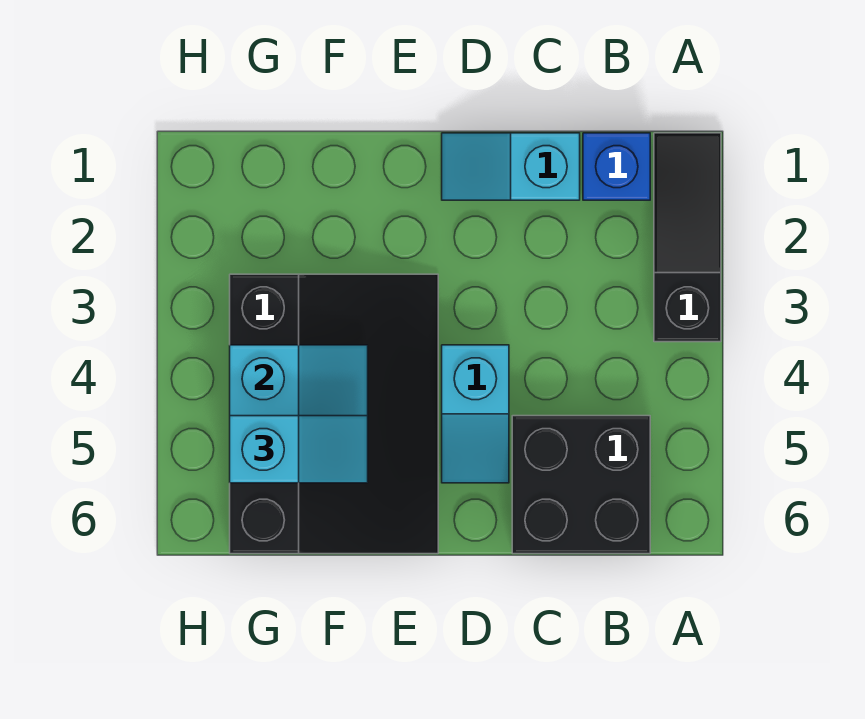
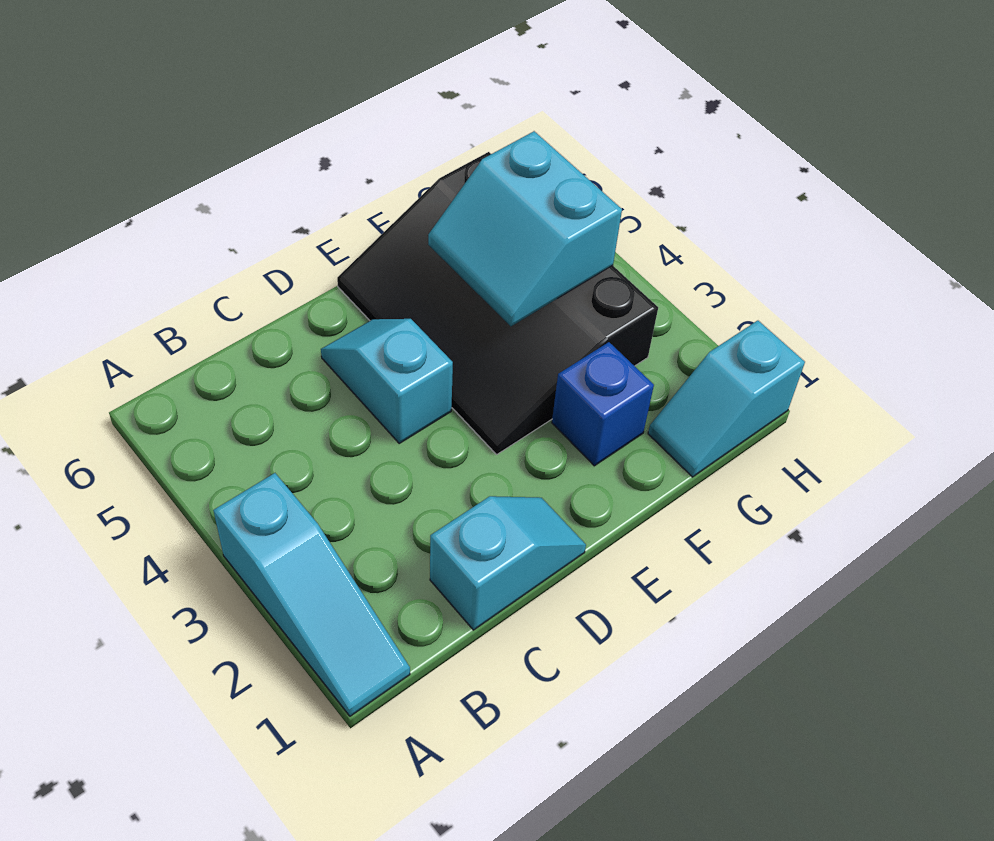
black slope A1:A3 level 1 top 3 -> cyan slope A1:A3 level 1 top 3
blue brick B1 level 1 -> blue brick F2 level 1
black brick B5:C6 level 1 -> none
cyan slope F5:G5 level 3 top G -> cyan slope G1:H1 level 1 top H

